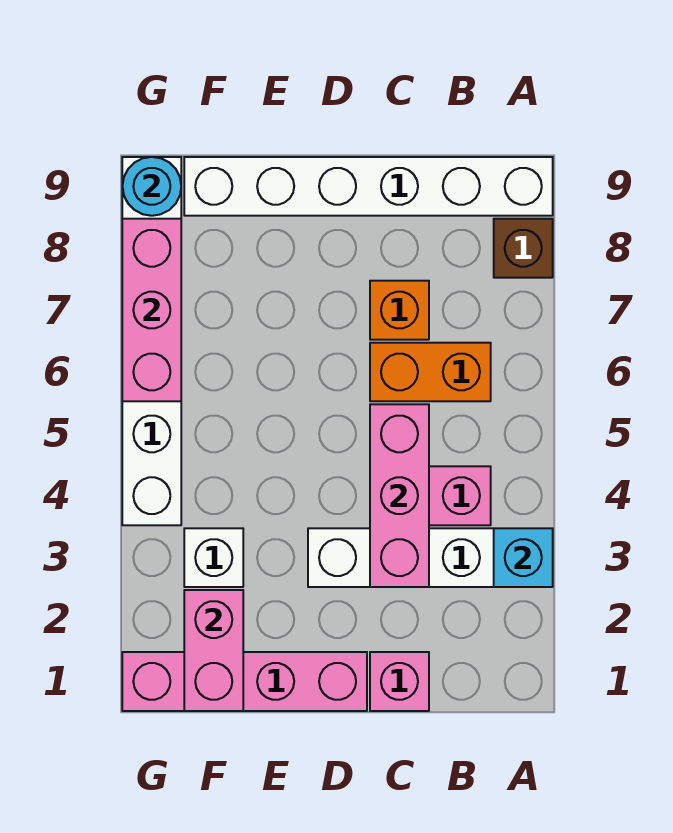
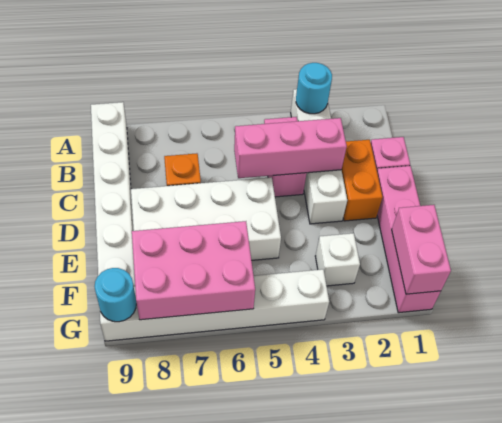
cyan brick A3 level 2 -> cyan round brick A3 level 2
brown brick A8 level 1 -> none
orange brick B6:C6 level 1 -> orange brick C2:D2 level 1
none -> white brick D5:E8 level 1
pink brick F1:F2 level 2 -> pink brick F1:G1 level 2
pink brick G6:G8 level 2 -> pink brick F6:G8 level 2

